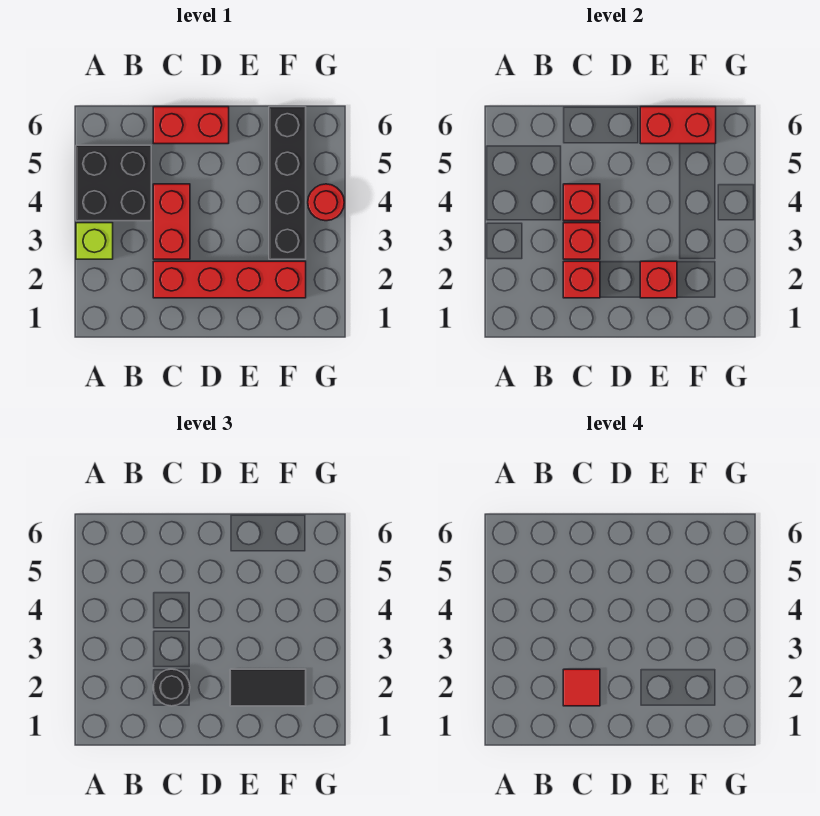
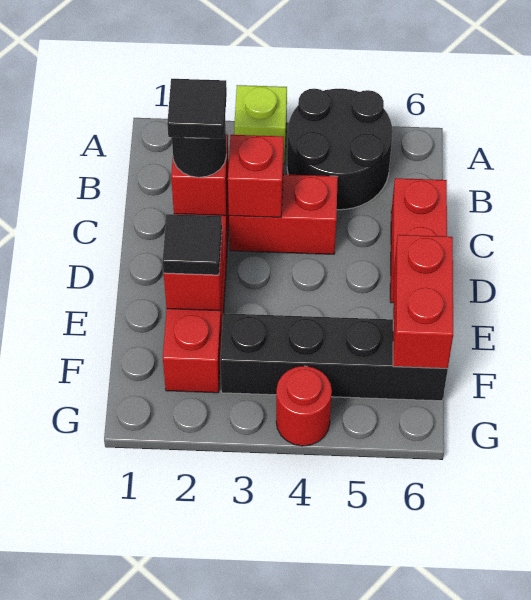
black brick A4:B5 level 1 -> black round brick A4:B5 level 1
red tile C2 level 4 -> black tile C2 level 4
red brick C4 level 2 -> none
black tile E2:F2 level 3 -> black tile E2 level 3

